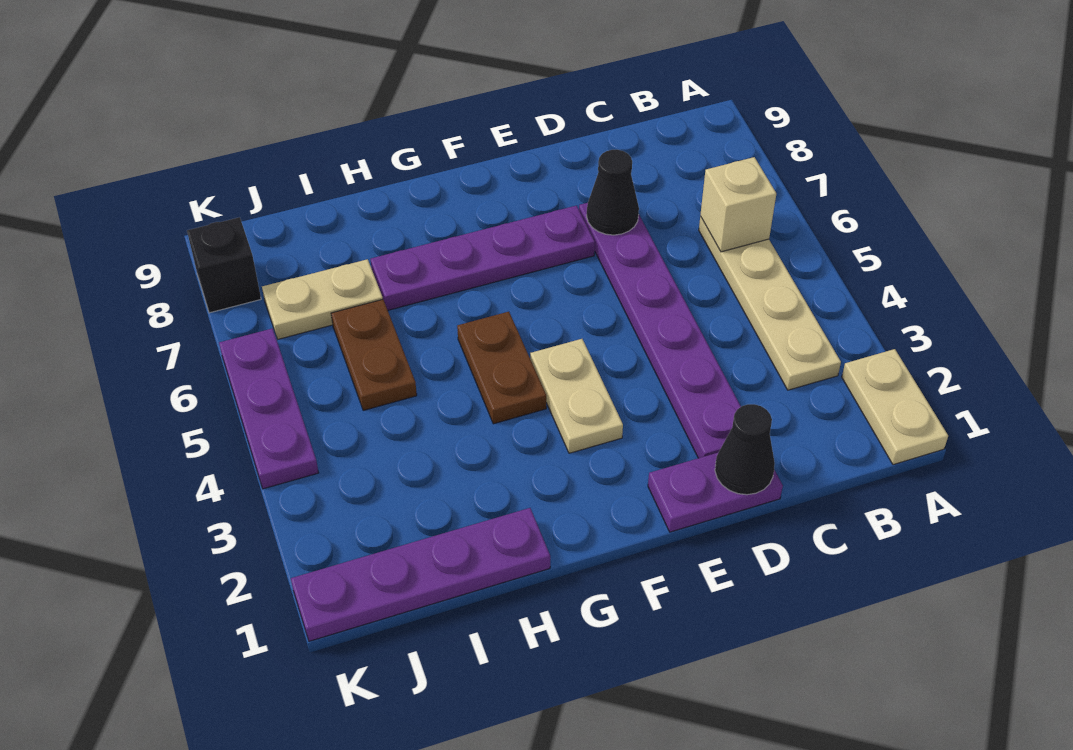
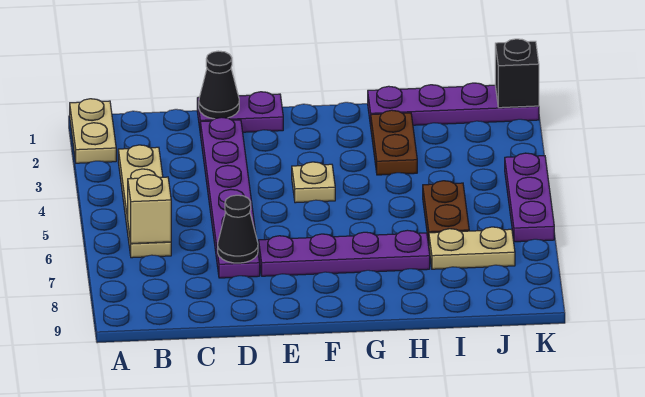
tan plate F3:F4 level 1 -> tan plate F4 level 1
brown plate G4:G5 level 1 -> brown plate H2:H3 level 1
black brick K8 level 1 -> black brick K1 level 2

